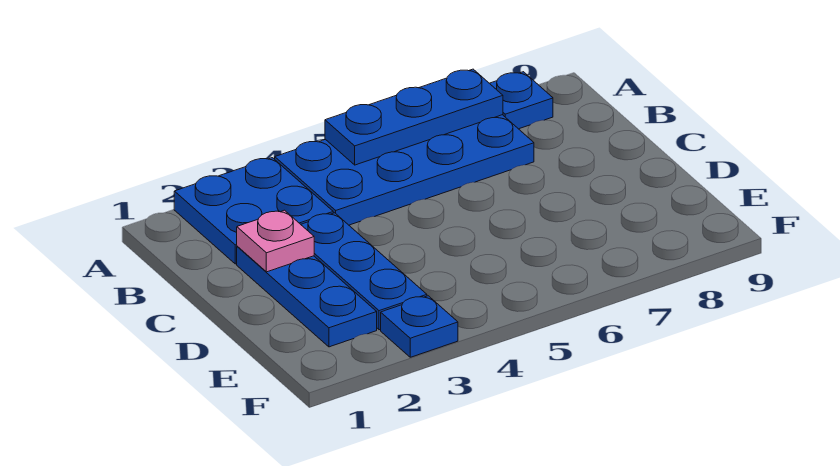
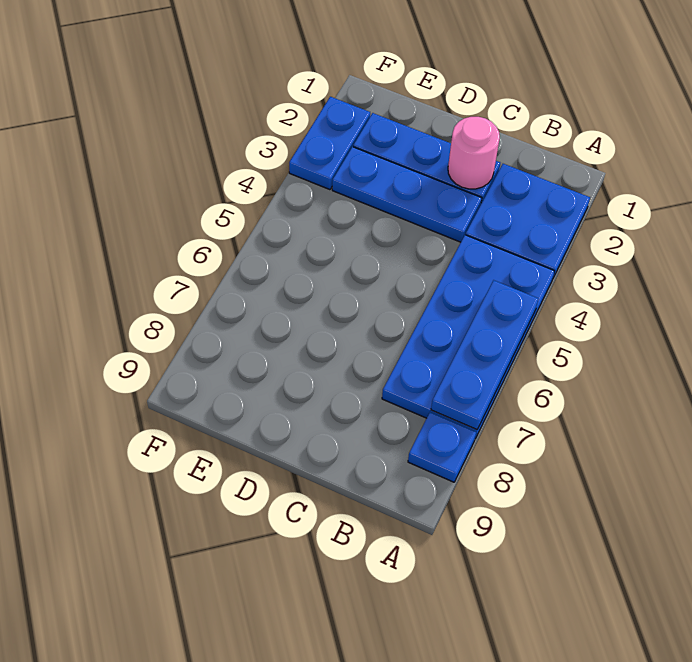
pink plate C2 level 2 -> pink round brick C2 level 2
blue plate F3 level 1 -> blue plate F2:F3 level 1

